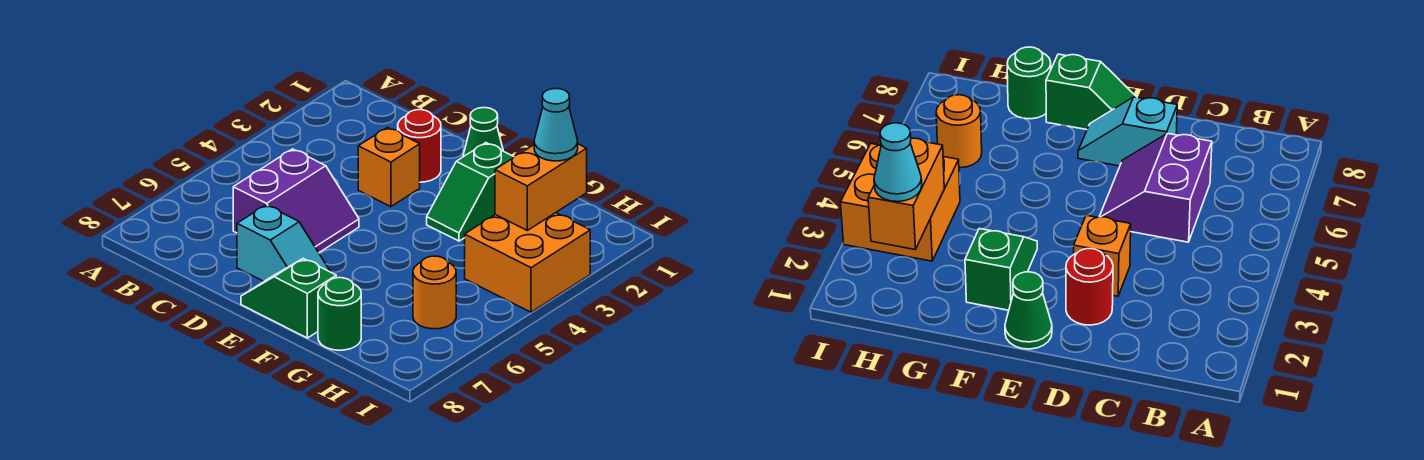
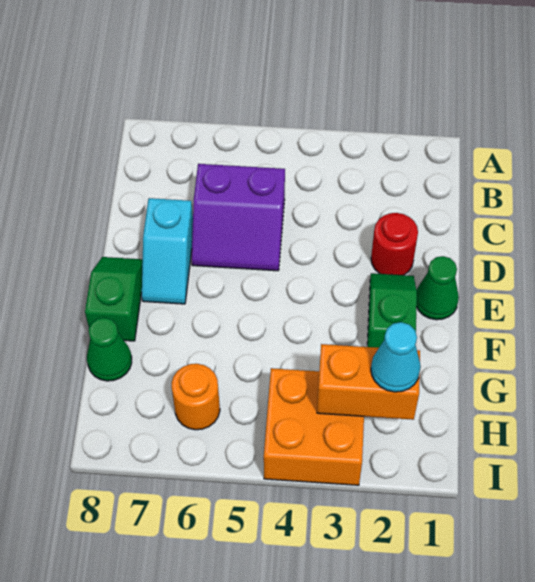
orange brick D3 level 1 -> none
green slope F2:F3 level 1 top 2 -> green slope E2:F2 level 1 top F
green round brick G8 level 1 -> green cone G8 level 1

